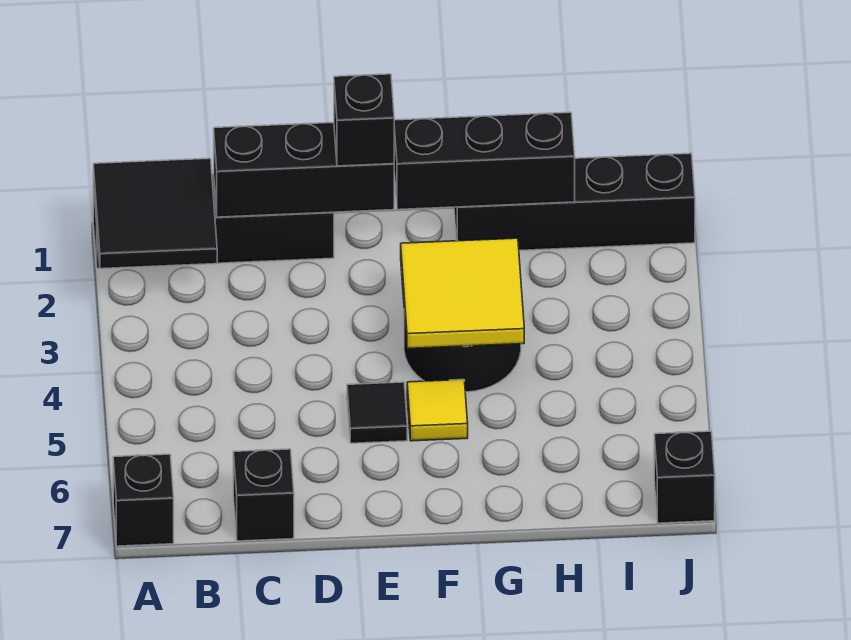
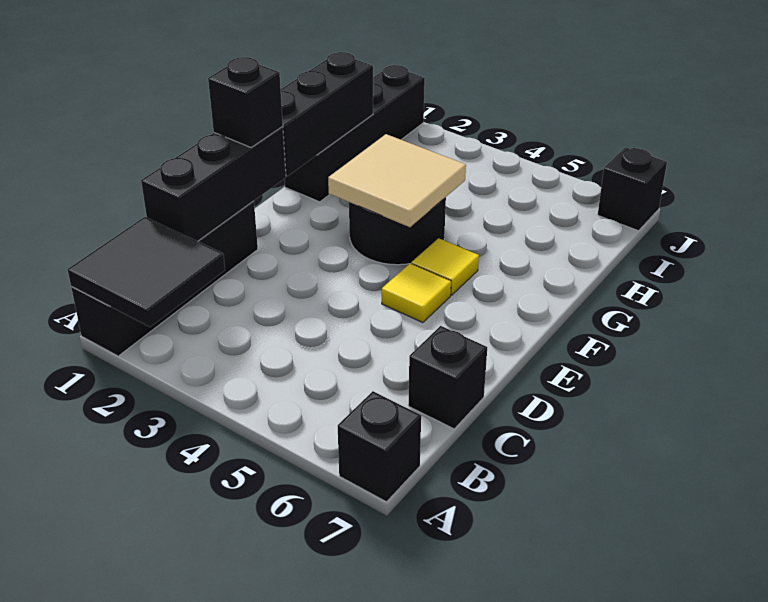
black tile E5 level 1 -> yellow tile E5 level 1
yellow tile F3:G4 level 2 -> tan tile F3:G4 level 2

